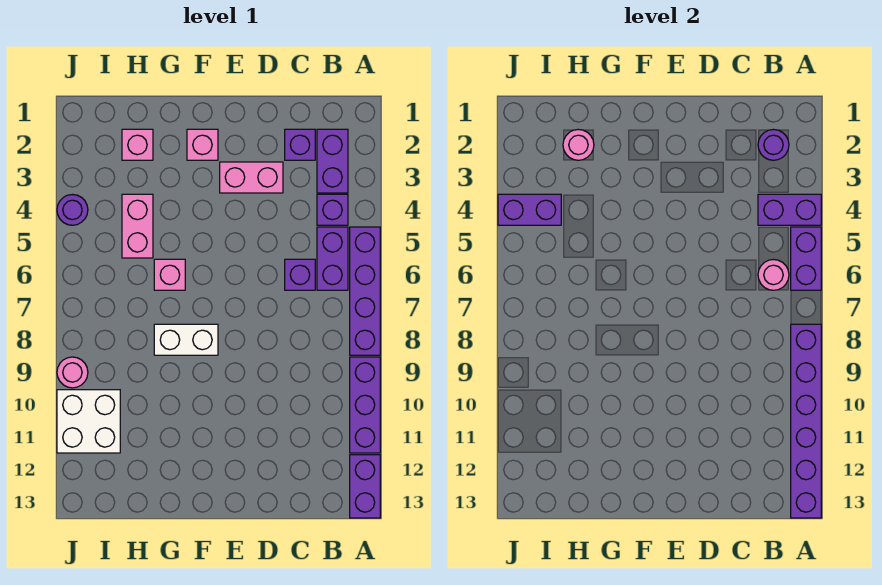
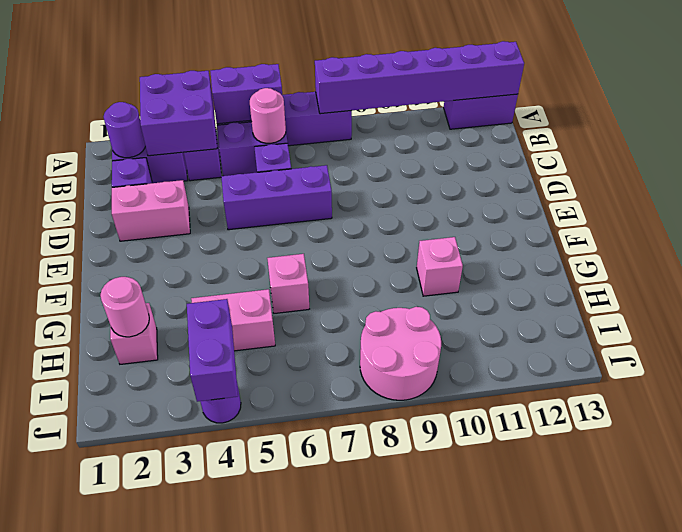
purple brick A4:B4 level 2 -> purple brick A3:B4 level 2
purple brick A9:A11 level 1 -> purple brick D5:D7 level 1
pink brick D3:E3 level 1 -> pink brick D2:D3 level 1
pink brick F2 level 1 -> pink brick G10 level 1
white brick F8:G8 level 1 -> none
white brick I10:J11 level 1 -> none
pink round brick J9 level 1 -> pink round brick I8:J9 level 1

